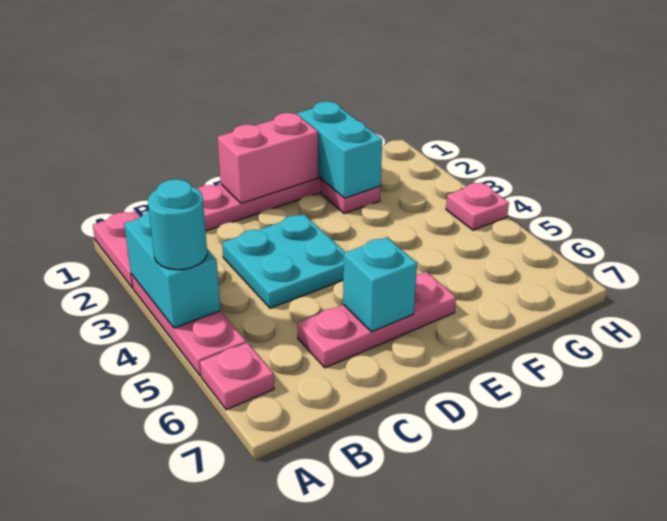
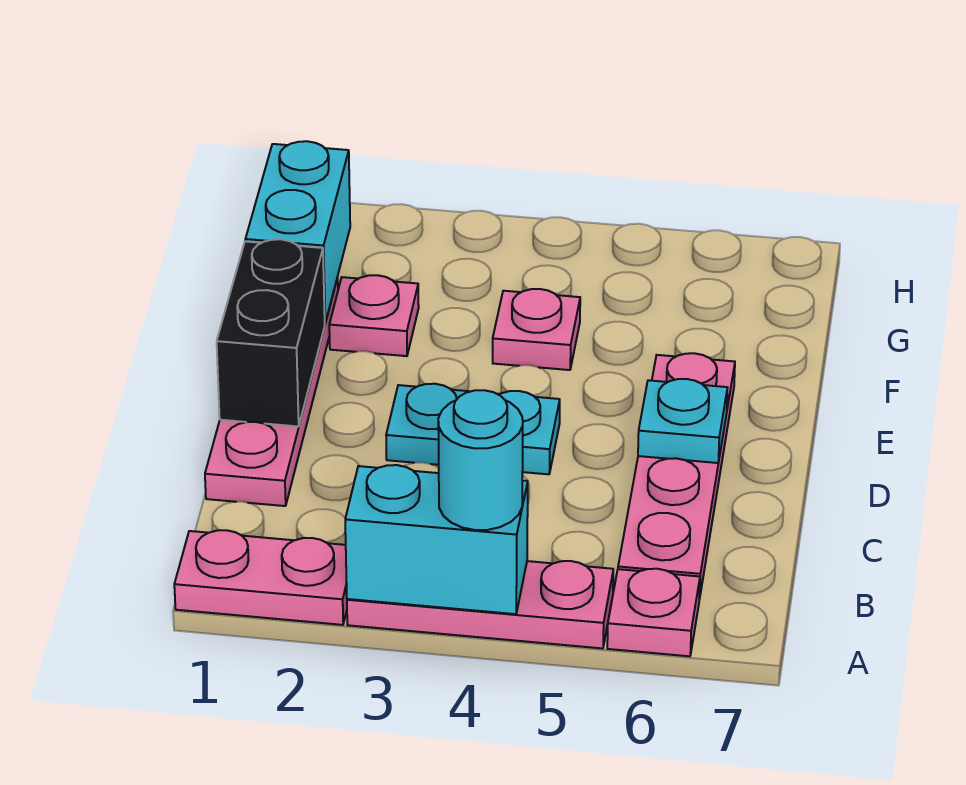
cyan plate C3:D4 level 1 -> cyan plate D3:D4 level 1
pink plate C6:E6 level 1 -> pink plate B6:E6 level 1
pink brick D1:E1 level 2 -> black brick D1:E1 level 2
cyan brick D6 level 2 -> cyan plate D6 level 2
cyan brick F1:F2 level 2 -> cyan brick F1:G1 level 2
pink plate H4 level 1 -> pink plate F4 level 1

